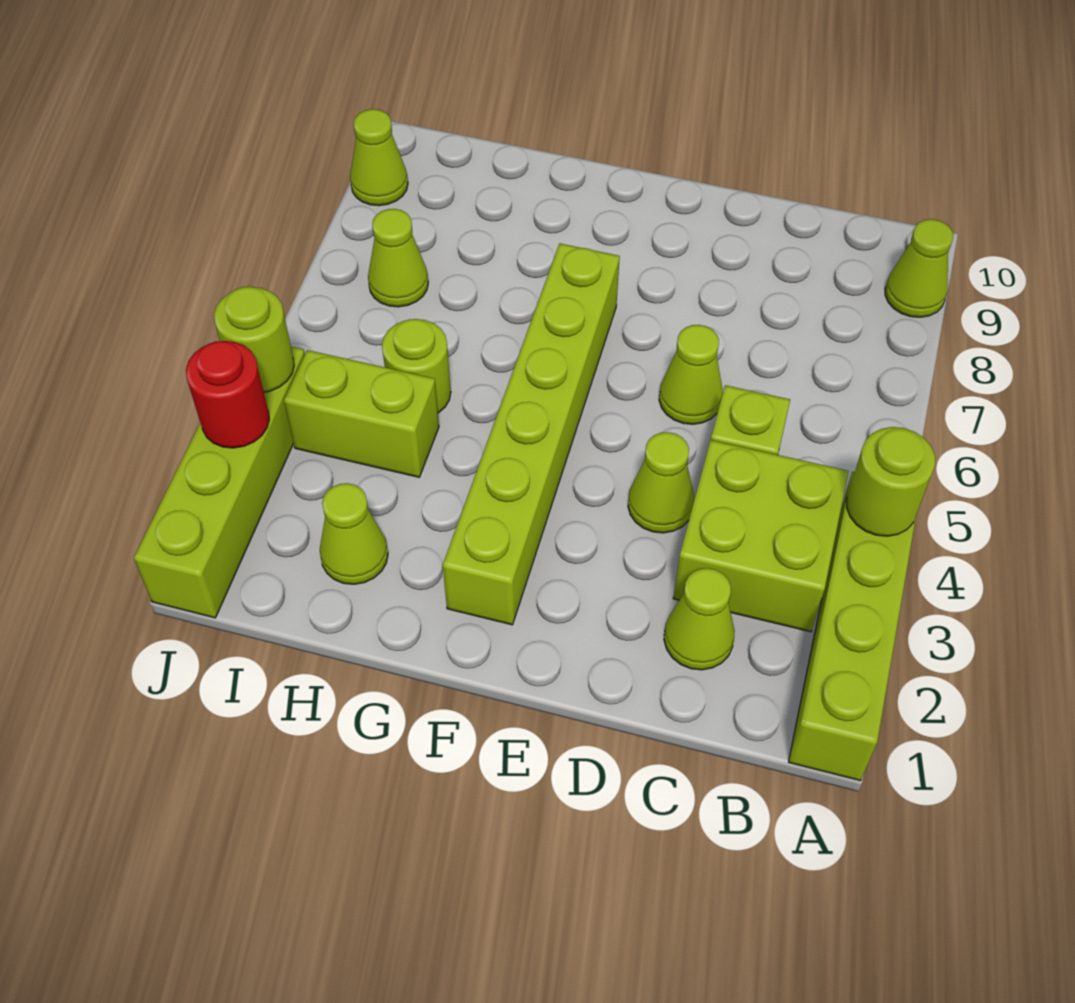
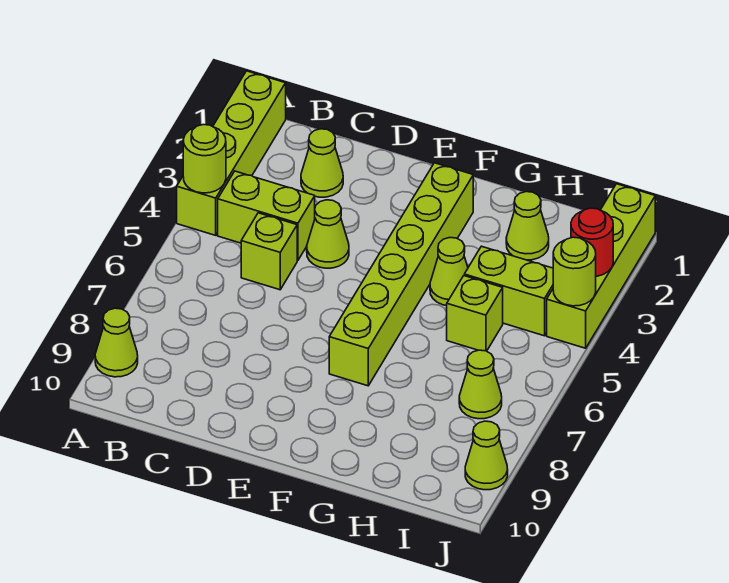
lime brick B3:C4 level 1 -> lime brick B4:C4 level 1
lime cone D6 level 1 -> lime cone G4 level 1
lime round brick H5 level 1 -> lime brick H5 level 1

